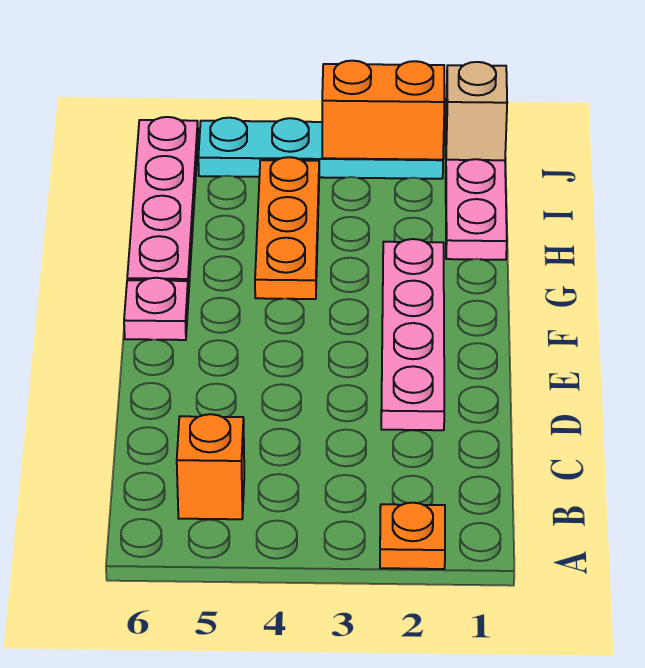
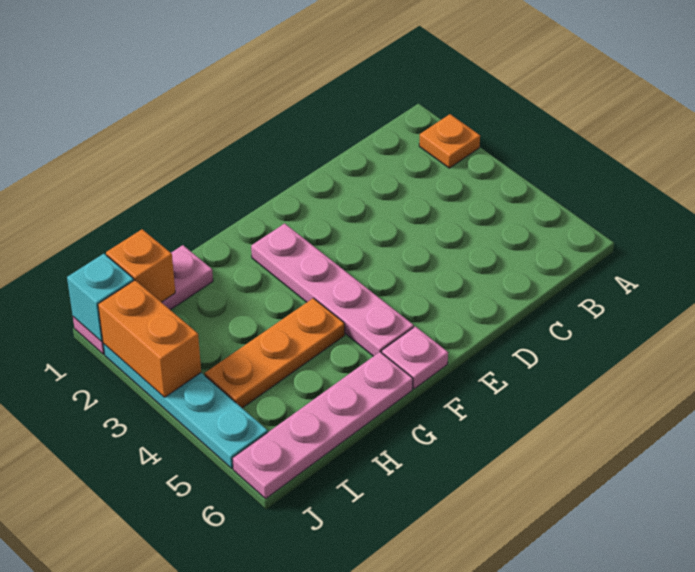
orange brick B5 level 1 -> orange brick I1 level 2
pink plate D2:G2 level 1 -> pink plate F2:F5 level 1
tan brick J1 level 2 -> cyan brick J1 level 2

